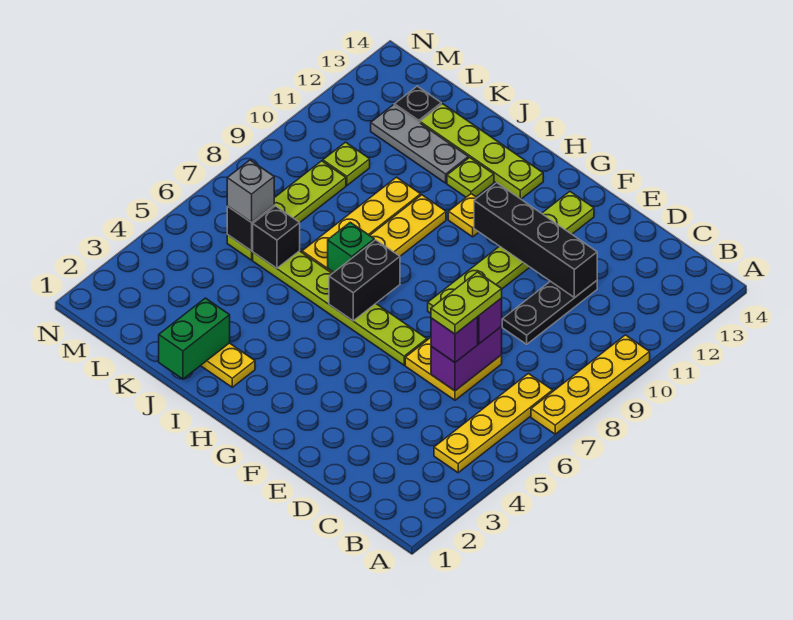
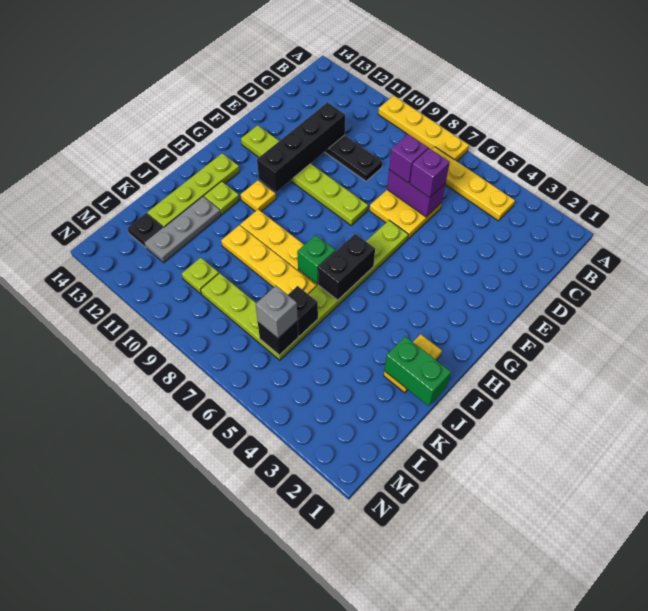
lime plate D6:D7 level 4 -> none
black brick H6:H7 level 2 -> black brick H6:I6 level 2

